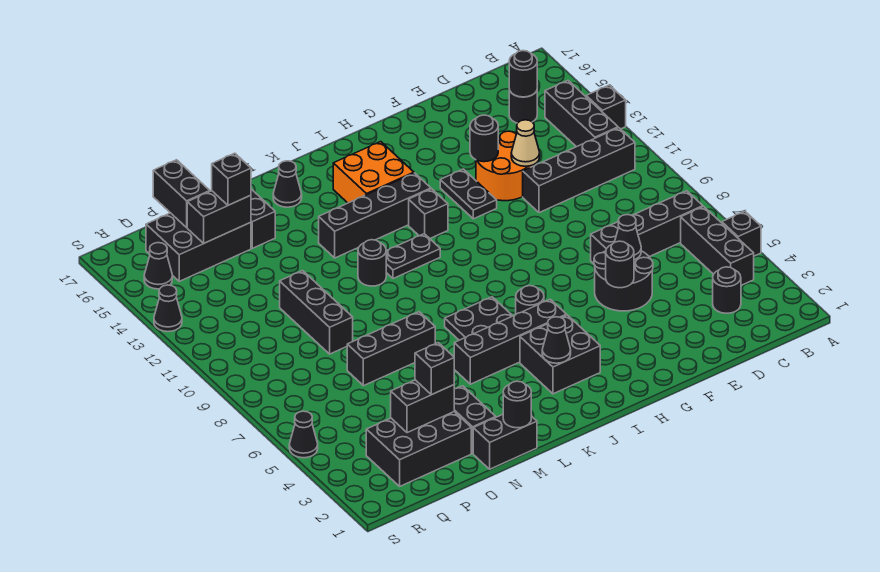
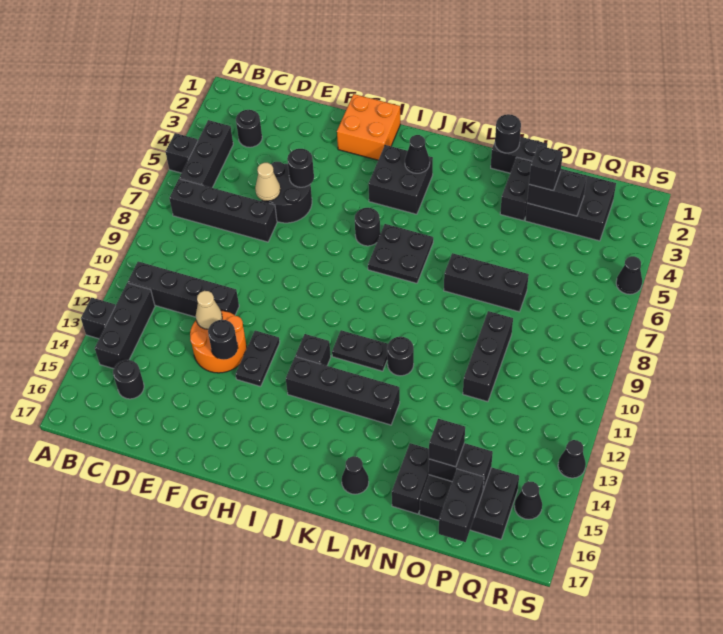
black round brick C15 level 2 -> none
black cone E6 level 2 -> tan cone E6 level 2
black brick I5:L5 level 1 -> none
orange brick I14:J15 level 1 -> orange brick G1:H2 level 1

